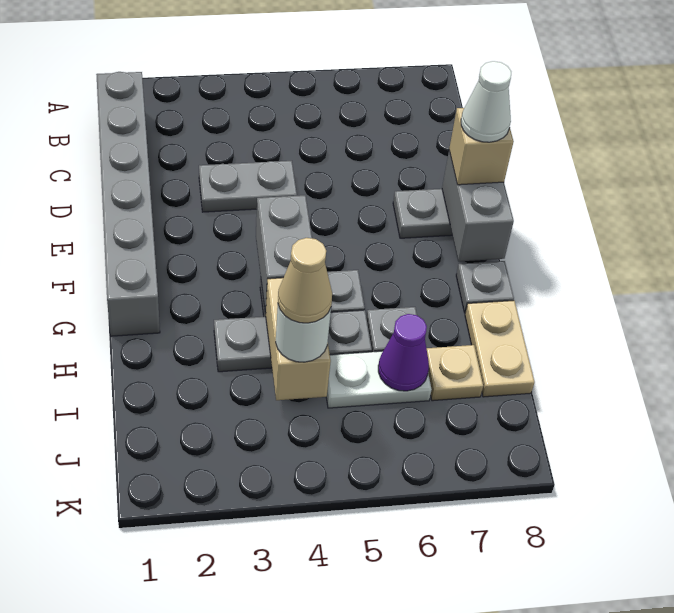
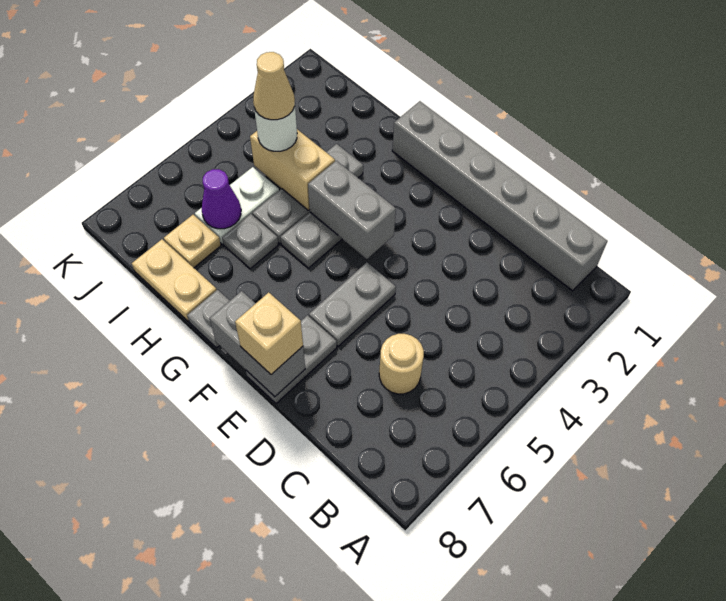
none -> tan round brick C6 level 1
grey plate D3:D4 level 1 -> grey plate E5:E6 level 1
white cone E8 level 4 -> none

